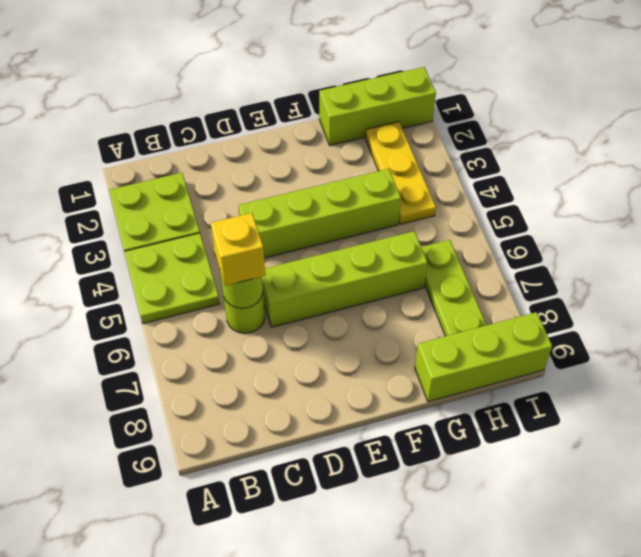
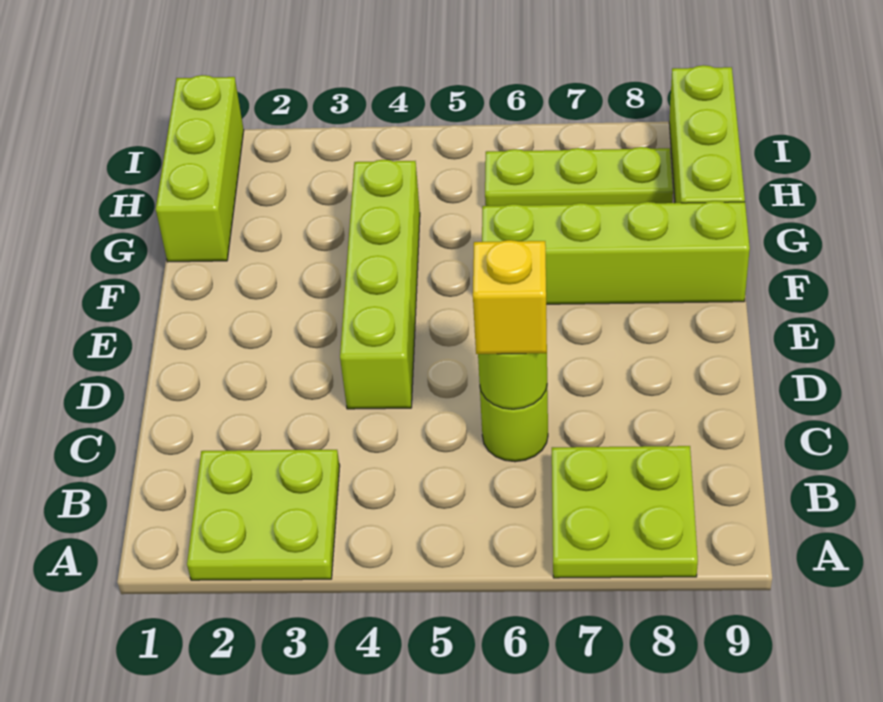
lime plate A4:B5 level 1 -> lime plate A7:B8 level 1
lime brick D6:G6 level 1 -> lime brick F6:F9 level 1
yellow plate H2:H4 level 1 -> none

